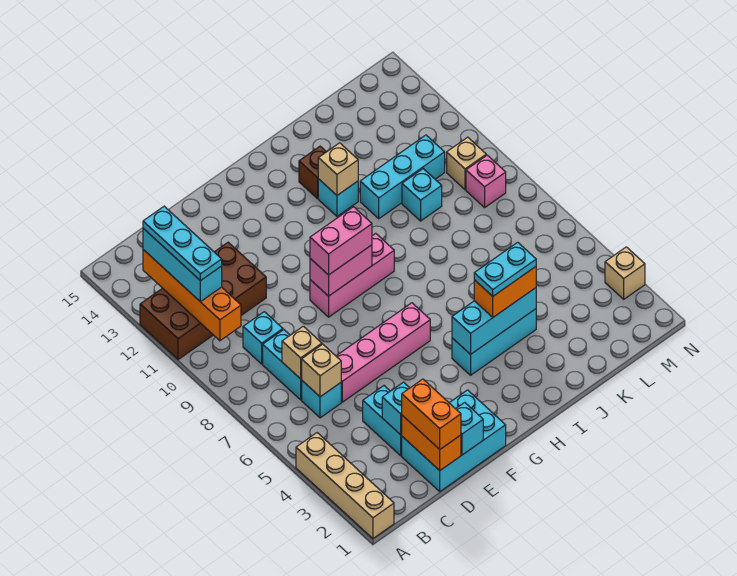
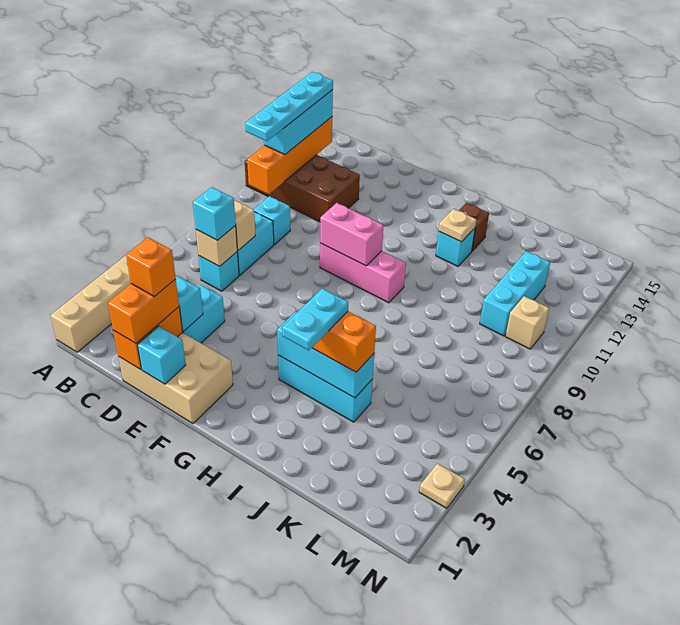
cyan plate B11:B13 level 4 -> cyan plate B10:B13 level 4
cyan brick D1:F2 level 1 -> tan brick D1:F2 level 1
none -> orange brick D2 level 4
pink brick D6:G6 level 1 -> none
pink brick F9:G9 level 3 -> none
cyan plate I4:J4 level 4 -> cyan plate I3:I4 level 4
tan brick I12 level 2 -> tan plate I12 level 2
cyan brick J11:L11 level 1 -> cyan brick L10:L12 level 1
cyan brick K10 level 1 -> cyan brick C6 level 3
pink brick M9 level 1 -> none
tan brick N3 level 1 -> tan plate N3 level 1

